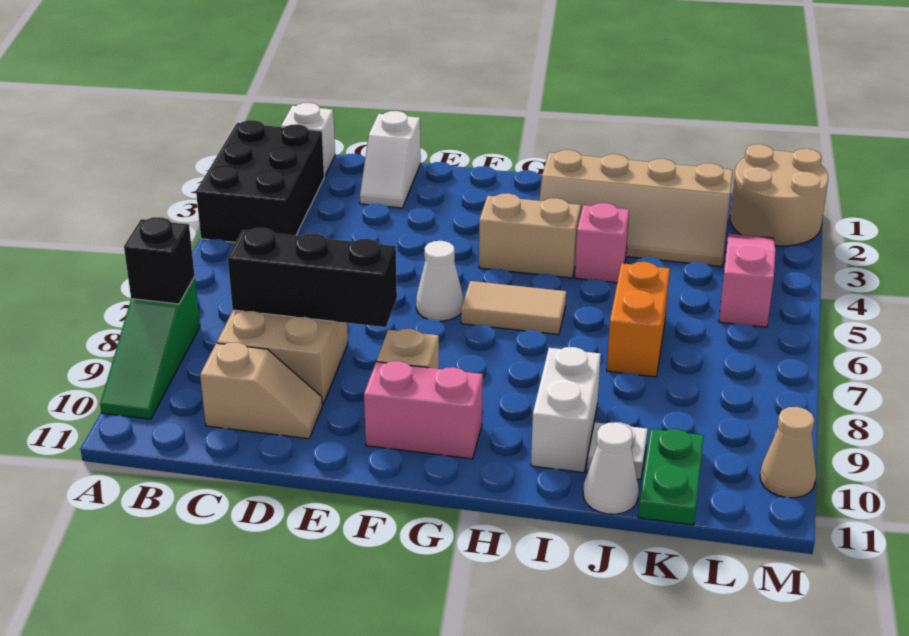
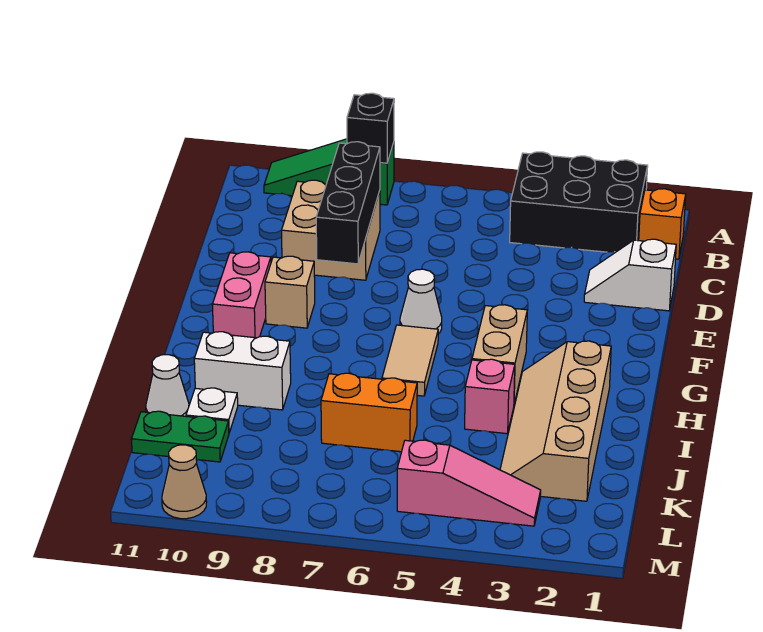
white brick B1 level 1 -> orange brick B1 level 1
tan slope C10:D10 level 1 top C -> none
tan round brick L1:M2 level 1 -> none

